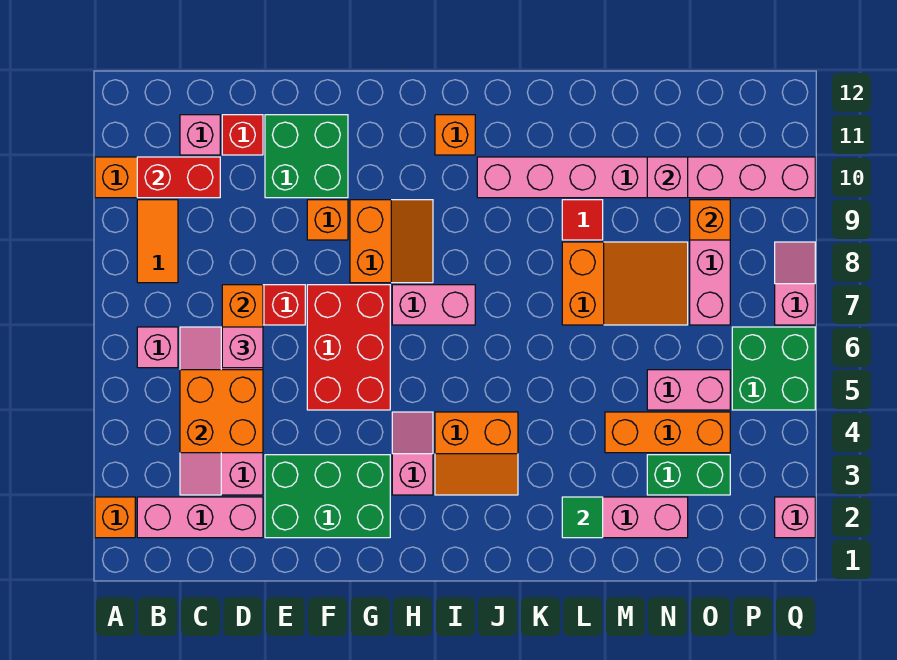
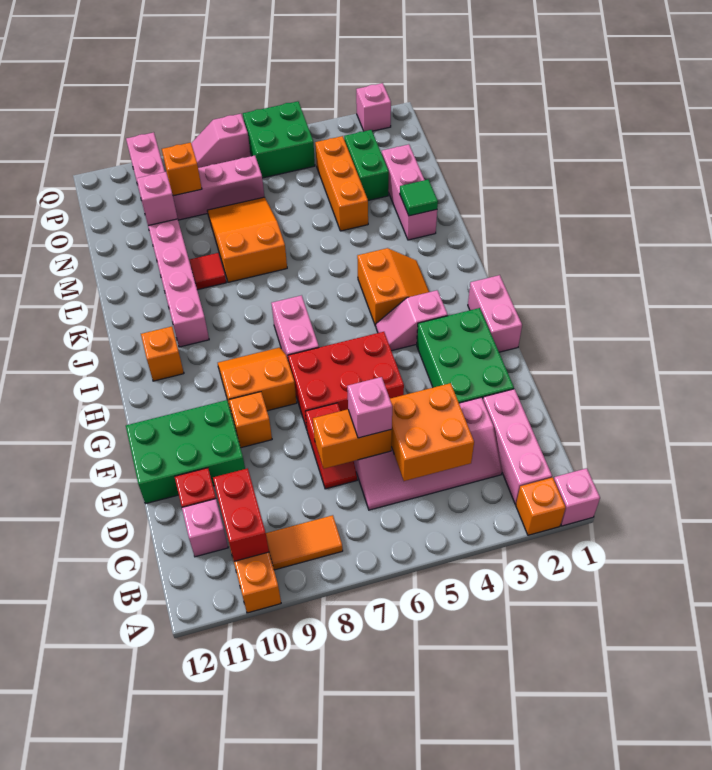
pink brick B6 level 1 -> pink brick A1 level 1
green brick E10:F11 level 1 -> green brick E10:F12 level 1
pink brick N5:O5 level 1 -> pink brick G1:H1 level 1

